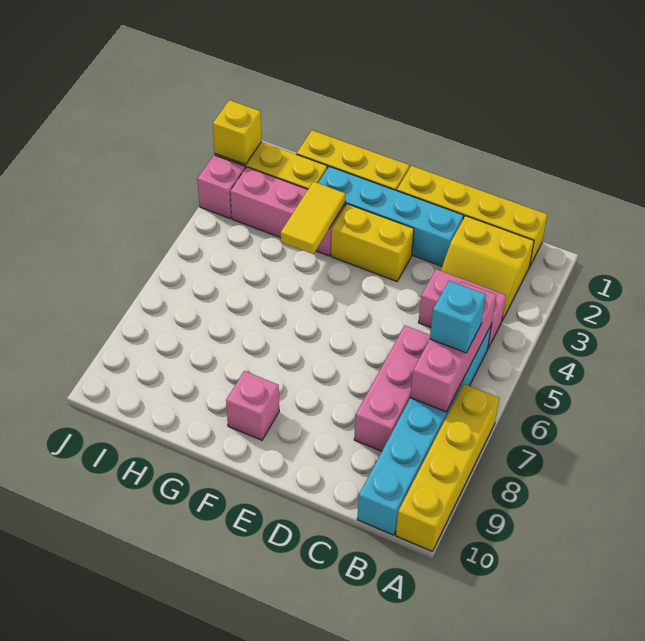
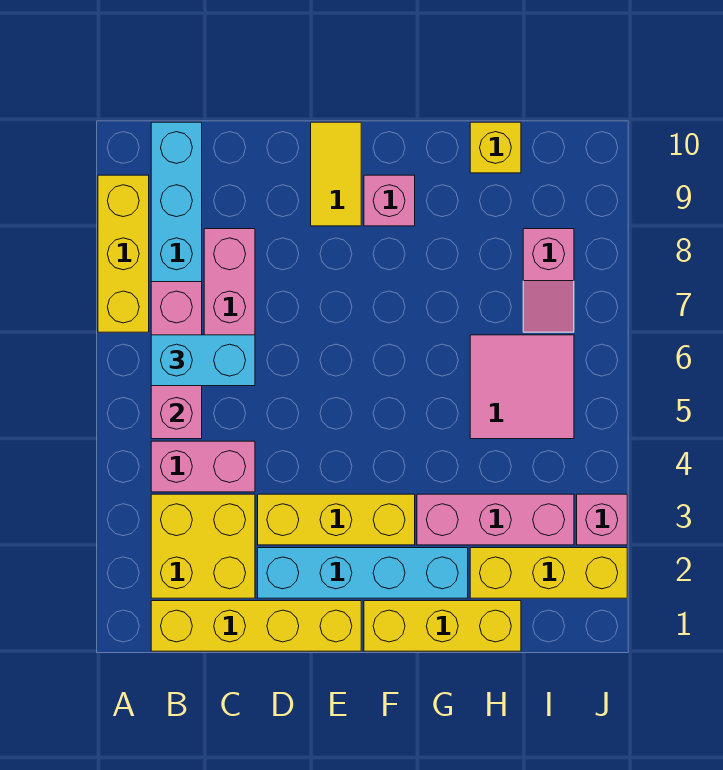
yellow brick A7:A10 level 1 -> yellow brick A7:A9 level 1
yellow slope B2:C3 level 1 top 2 -> yellow brick B2:C3 level 1
cyan brick B6 level 3 -> cyan brick B6:C6 level 3
yellow brick E3:F3 level 1 -> yellow brick D3:F3 level 1
yellow tile G3:G4 level 2 -> yellow tile E9:E10 level 1
none -> pink tile H5:I6 level 1
none -> pink slope I7:I8 level 1 top 8
yellow brick J2 level 2 -> yellow brick H10 level 1

